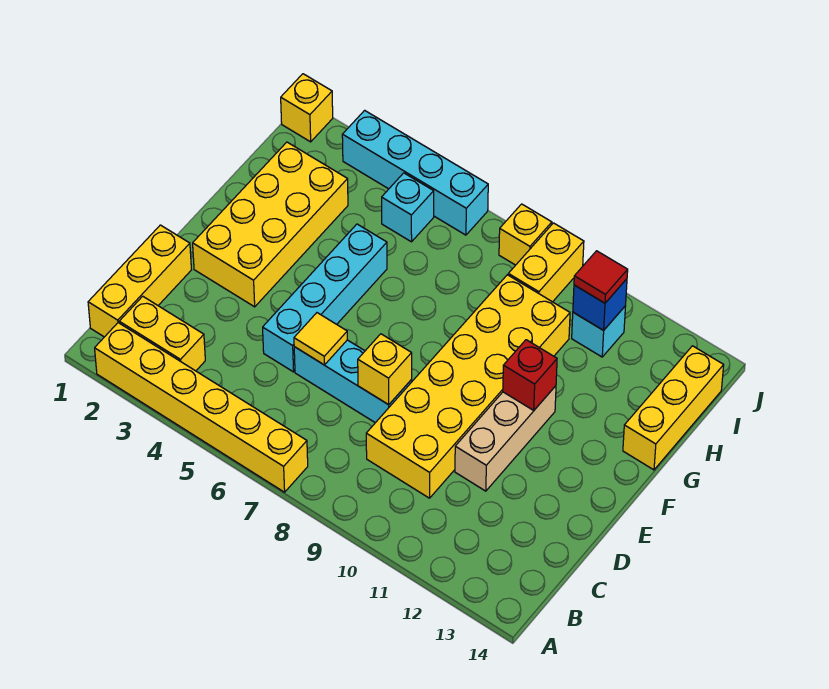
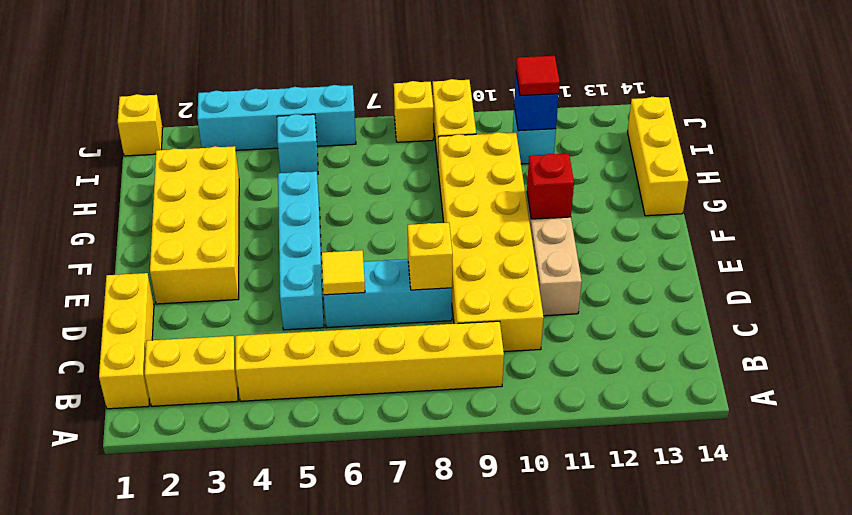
yellow brick A2:A7 level 1 -> yellow brick B4:B9 level 1

